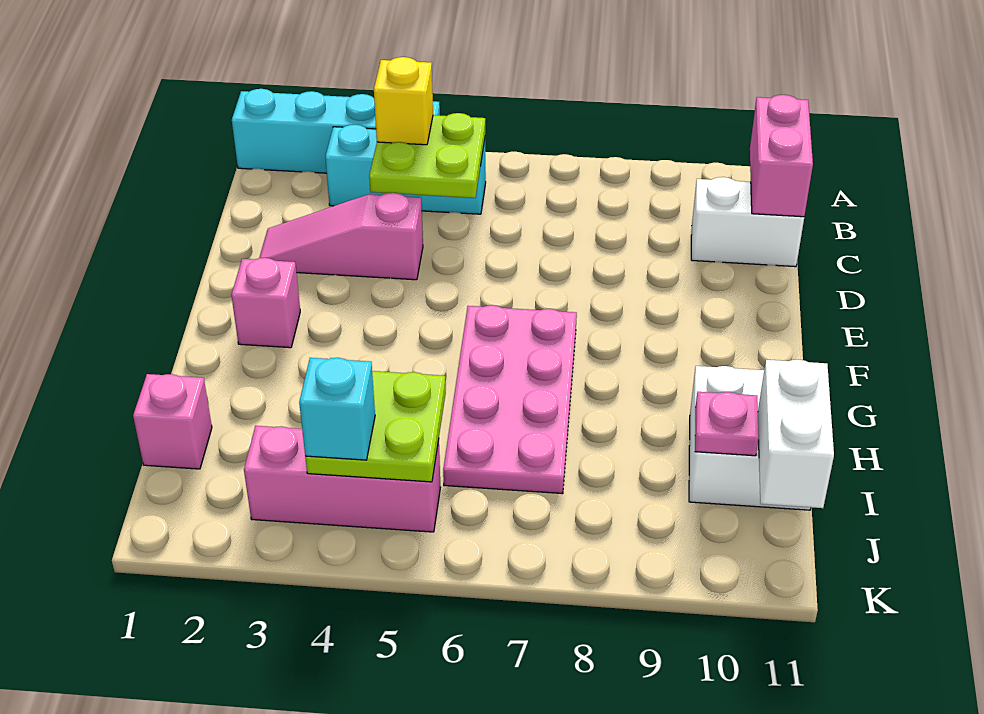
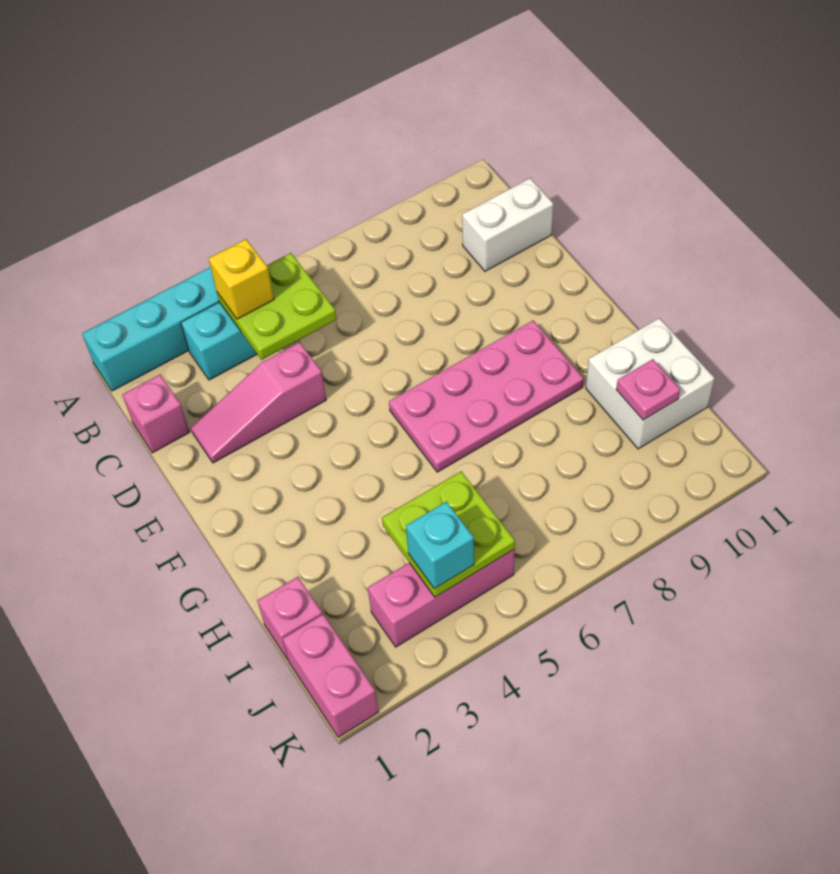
pink brick B11:C11 level 2 -> pink brick J1:K1 level 1
pink brick F2 level 1 -> pink brick C1 level 1
pink plate F6:I7 level 1 -> pink plate F6:G9 level 1
white brick I11:J11 level 2 -> none

